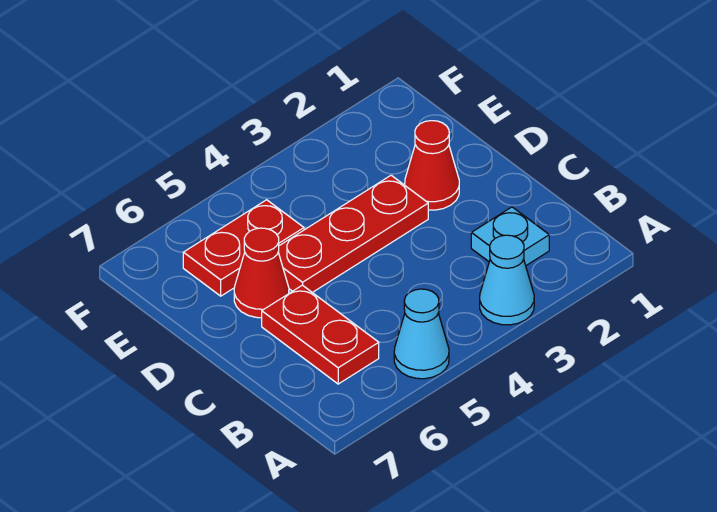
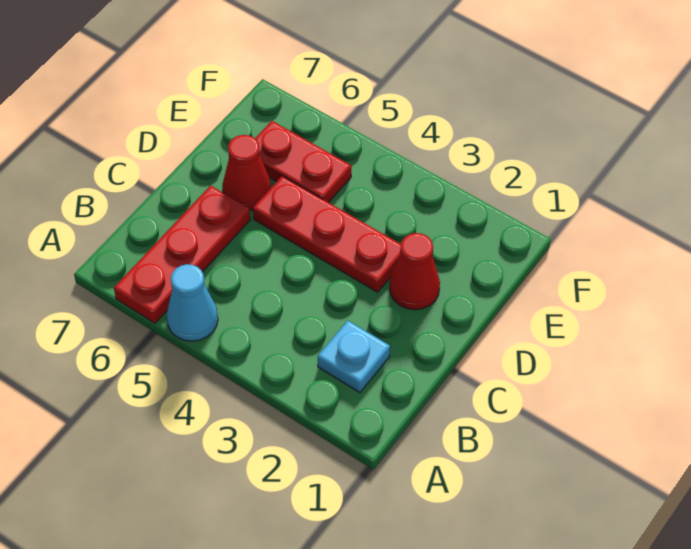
cyan cone A3 level 1 -> none
red plate B6:C6 level 1 -> red plate A6:C6 level 1

